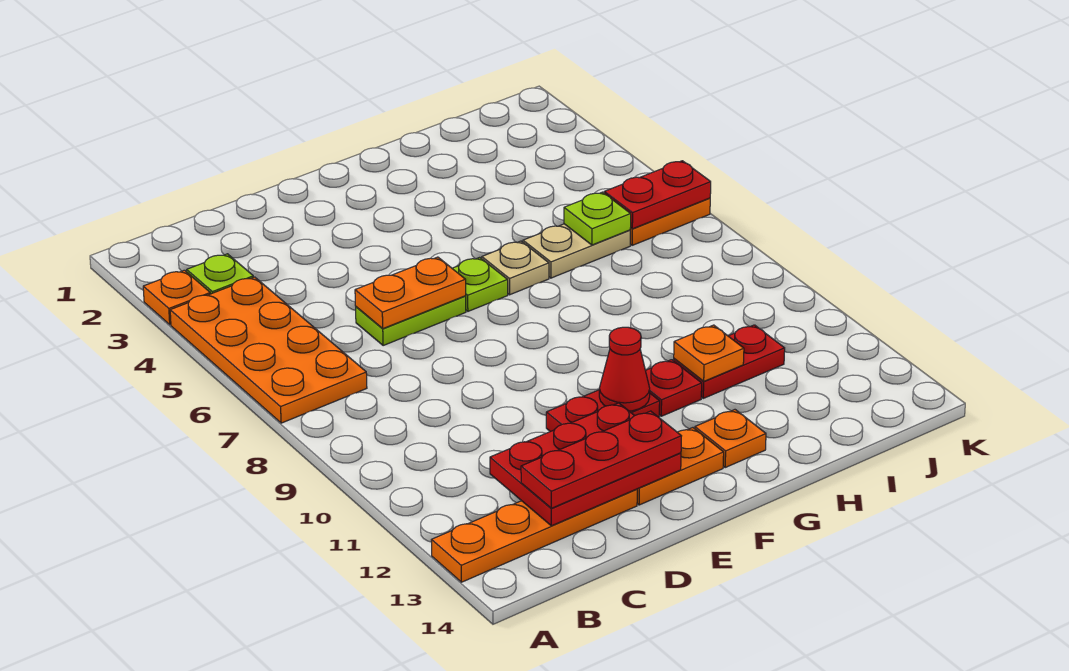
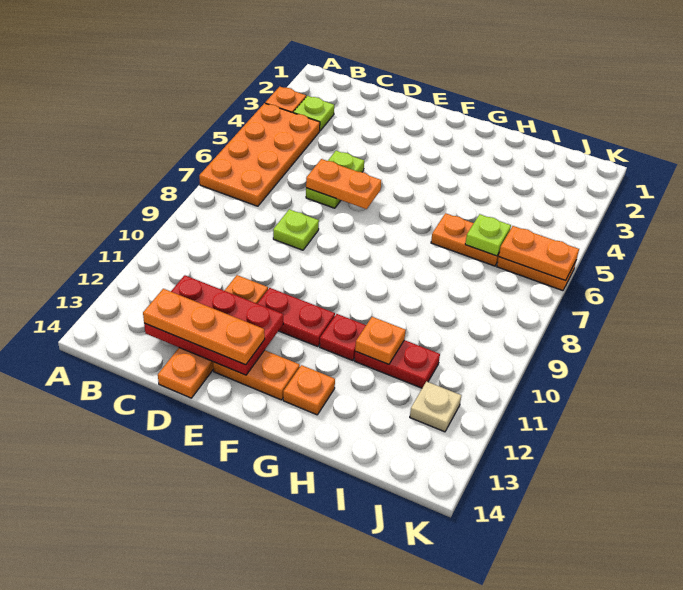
orange plate A13:D13 level 1 -> orange plate D11:D14 level 1
red plate C13:E13 level 3 -> orange plate C13:E13 level 3
lime plate D6:E6 level 1 -> lime plate D5:D6 level 1
lime plate F6 level 1 -> lime plate D8 level 1
red cone F11 level 2 -> none
tan plate G6 level 1 -> tan plate J12 level 1
tan plate H6:I6 level 1 -> orange plate H6:I6 level 1
red plate J6:K6 level 2 -> orange plate J6:K6 level 2

